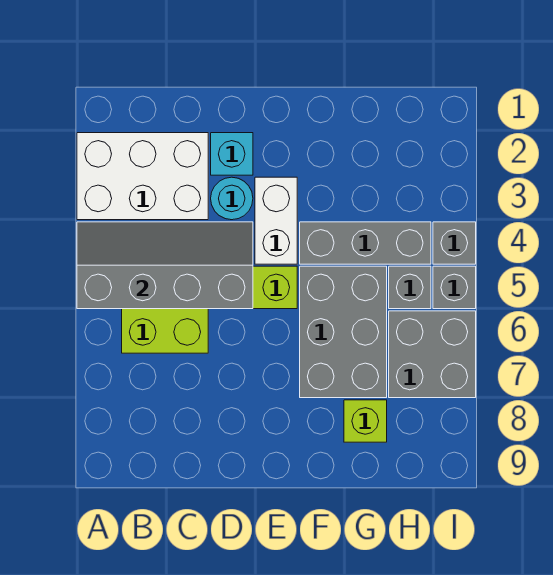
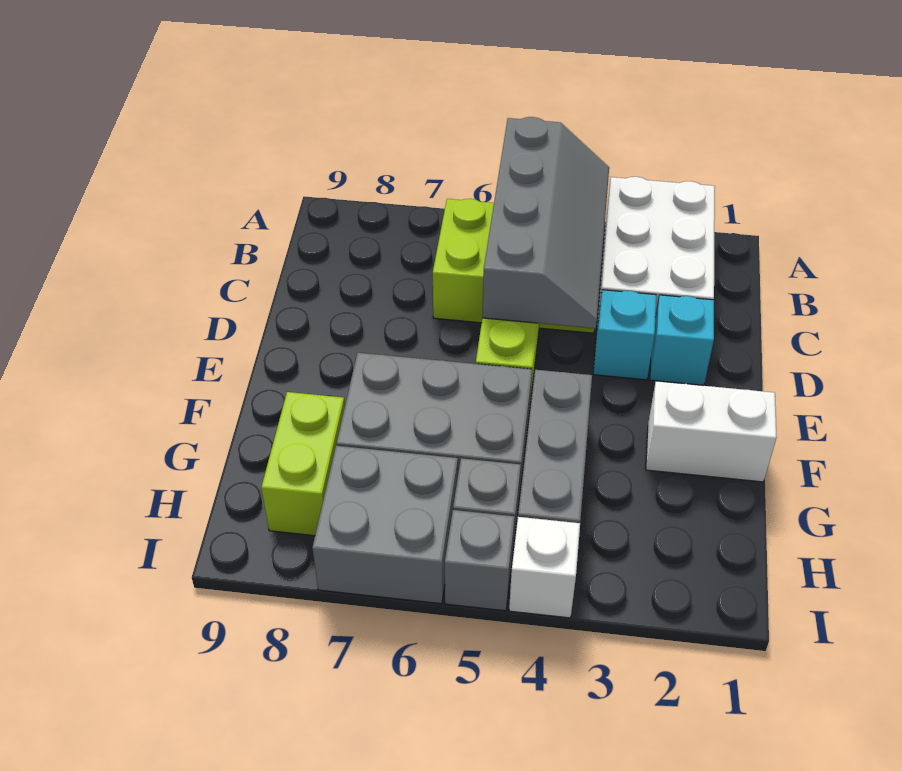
cyan round brick D3 level 1 -> cyan brick D3 level 1
white brick E3:E4 level 1 -> white brick F1:F2 level 1
lime brick G8 level 1 -> lime brick G8:H8 level 1
grey brick I4 level 1 -> white brick I4 level 1

